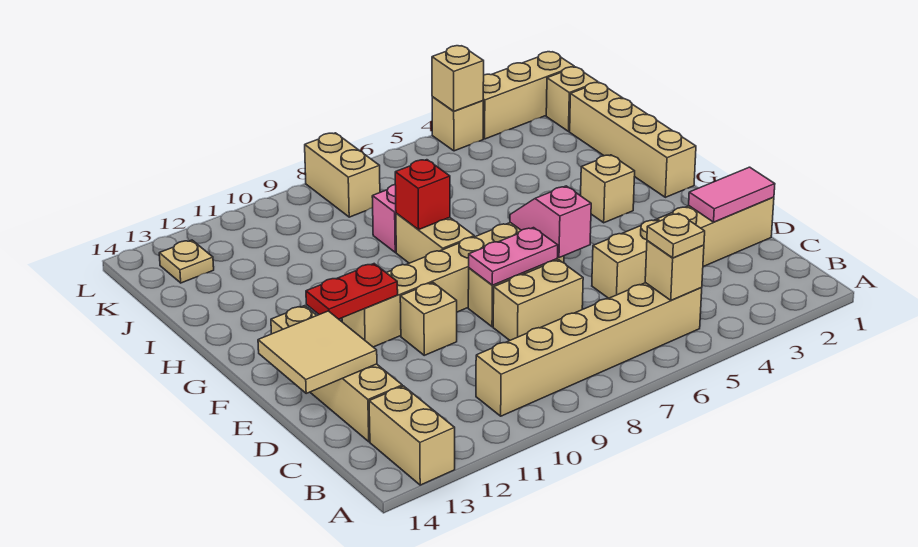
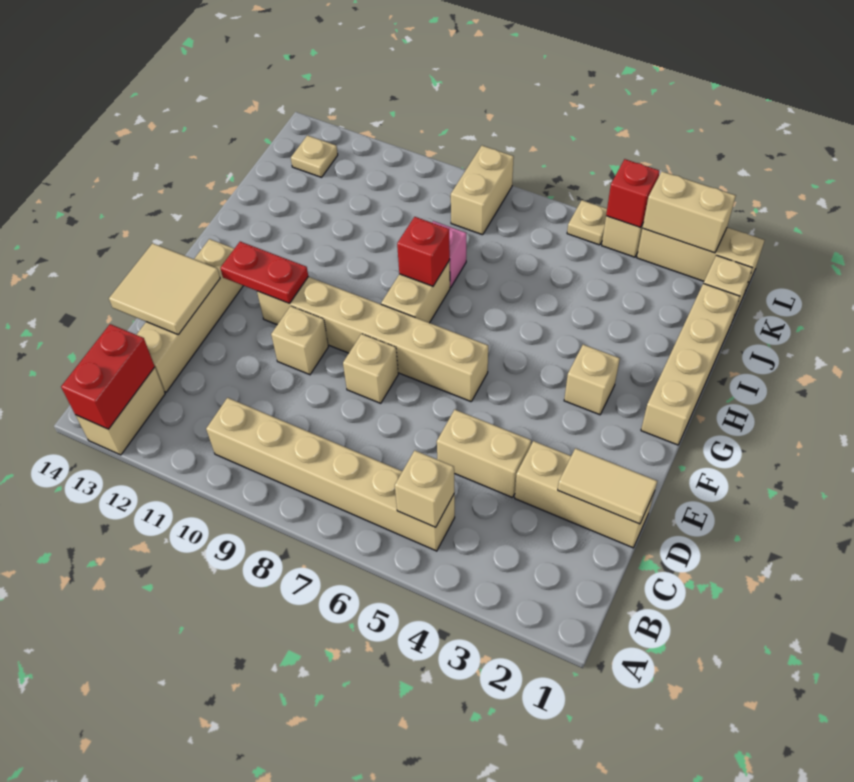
none -> red brick A13:B13 level 2
tan plate B5 level 3 -> tan plate L5 level 1
pink tile D1:D2 level 2 -> tan tile D1:D2 level 2
tan brick D7:D8 level 1 -> tan brick L2:L3 level 2
pink slope E6:F6 level 2 top E -> none
pink plate E7:E8 level 2 -> none
tan brick L4 level 2 -> red brick L4 level 2

